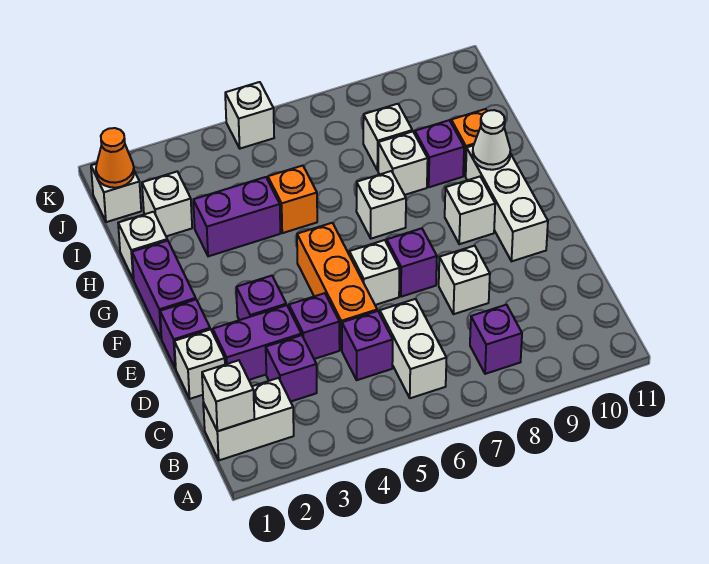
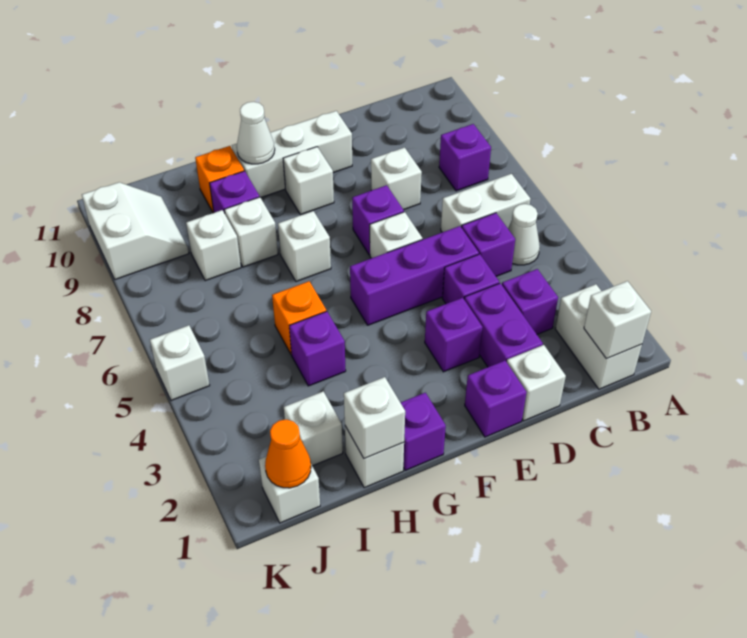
none -> white cone B5 level 1
orange brick D5:F5 level 1 -> purple brick D5:F5 level 1
purple brick F1:G1 level 1 -> purple brick G1 level 1
none -> white brick H1 level 2
purple brick H3:H4 level 1 -> purple brick H4 level 1
none -> white slope J9:K10 level 1 top K

